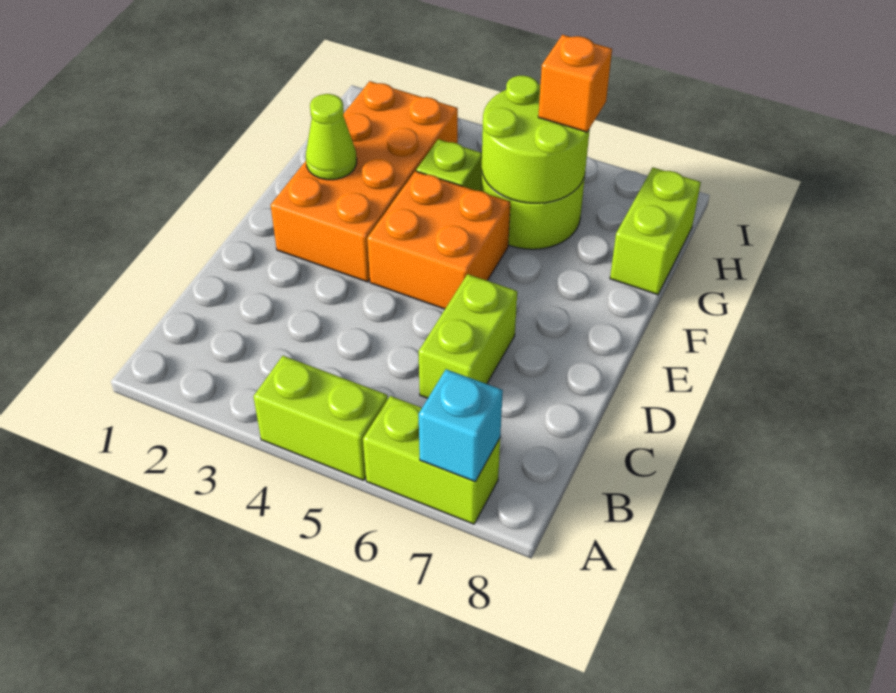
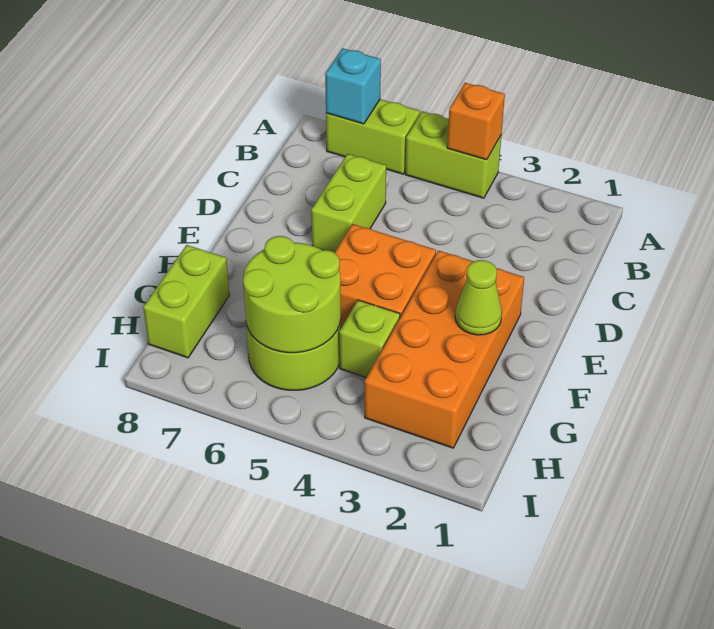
orange brick H6 level 3 -> orange brick A4 level 2

